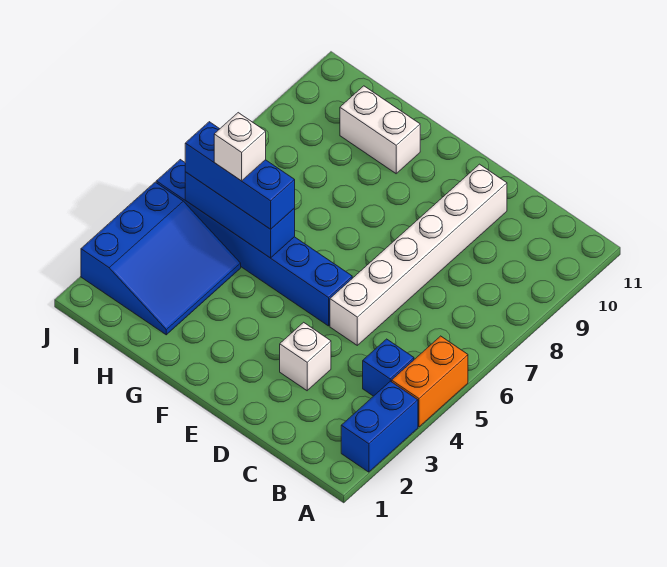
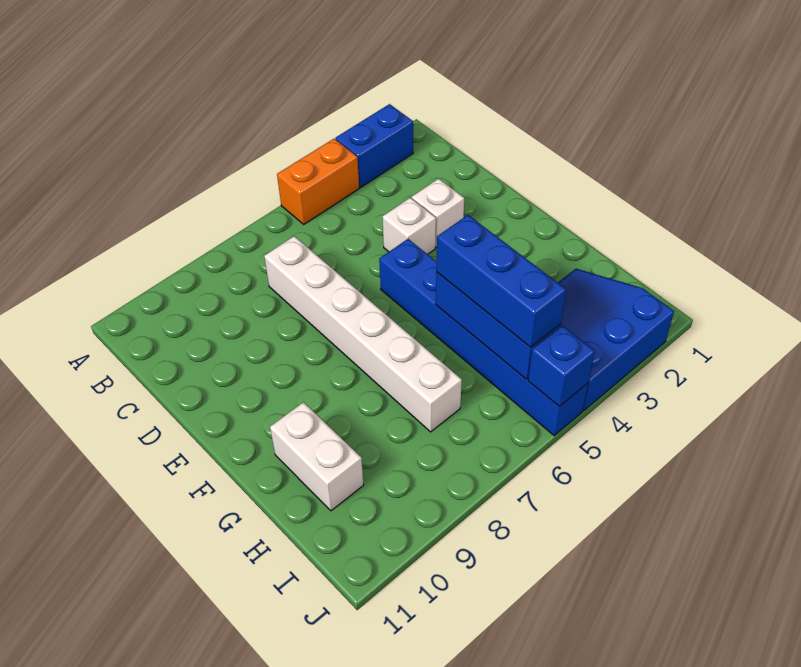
blue brick B4 level 1 -> blue brick J5 level 2
white brick D5:D10 level 1 -> white brick C7:H7 level 1
white brick H5 level 4 -> white brick D4 level 1

